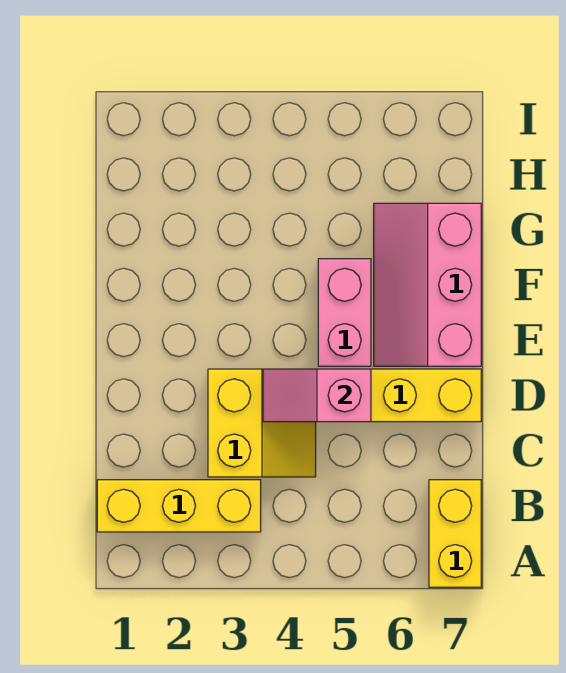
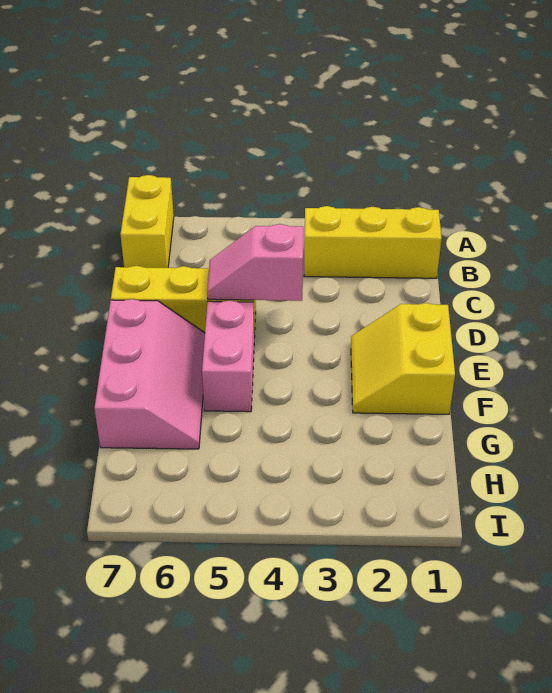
yellow slope C3:D4 level 1 top 3 -> yellow slope E1:F2 level 1 top 1
pink slope D4:D5 level 2 top 5 -> pink slope D4:D5 level 2 top 4

